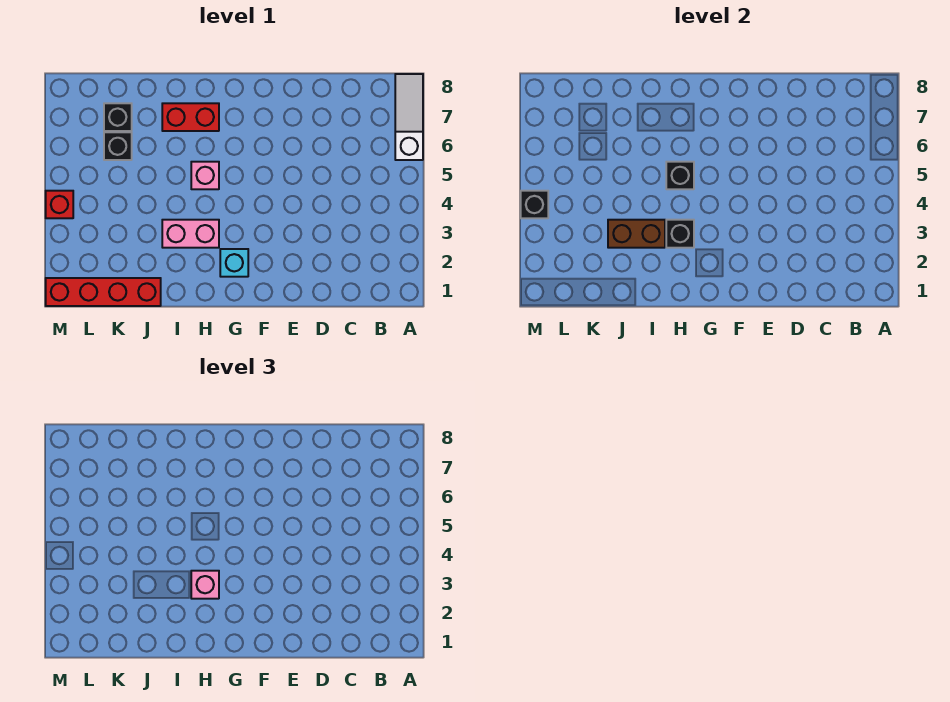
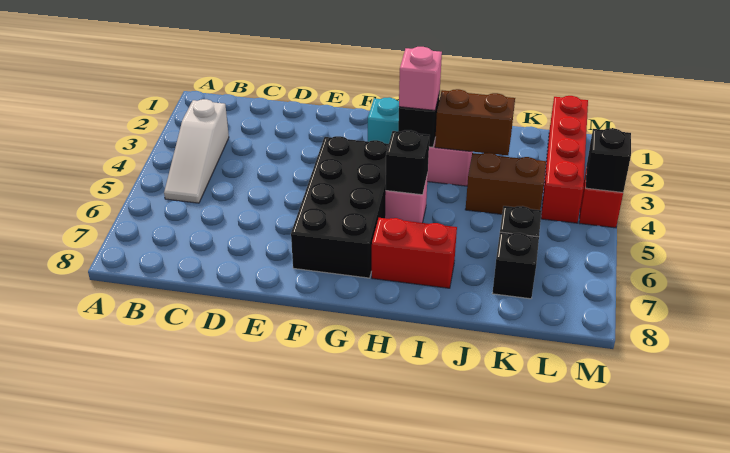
white slope A6:A8 level 1 top 6 -> white slope B3:B5 level 1 top 3
none -> black brick F4:G7 level 1
red brick J1:M1 level 1 -> red brick L1:L4 level 1
none -> brown brick J4:K4 level 1

